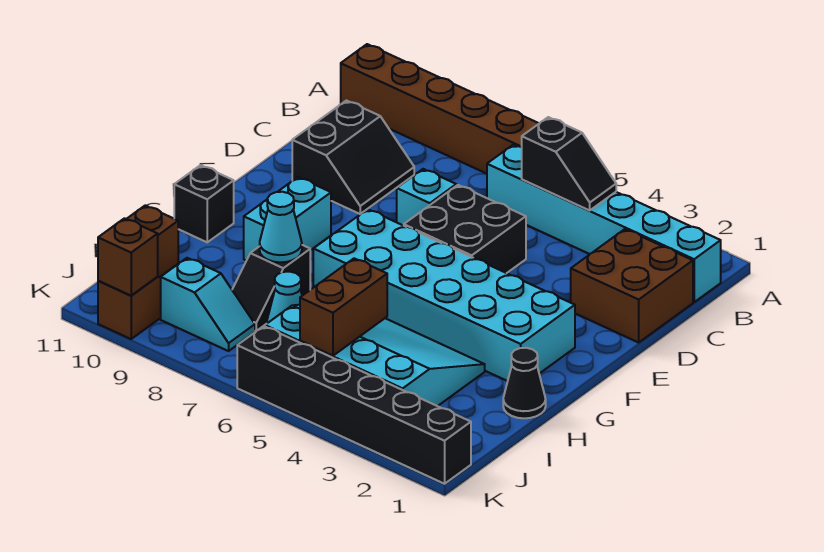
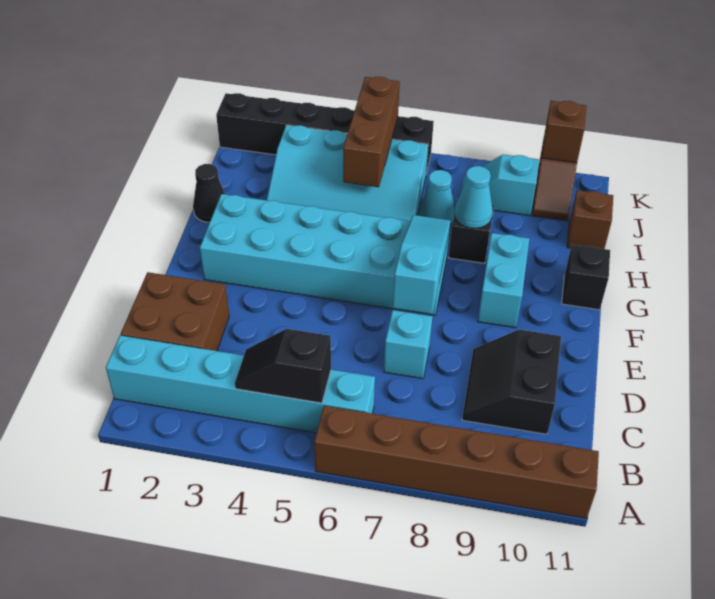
black brick D5:E6 level 1 -> none
none -> cyan slope E7:G7 level 2 top E
brown brick I5:J5 level 2 -> brown brick I5:K5 level 2

